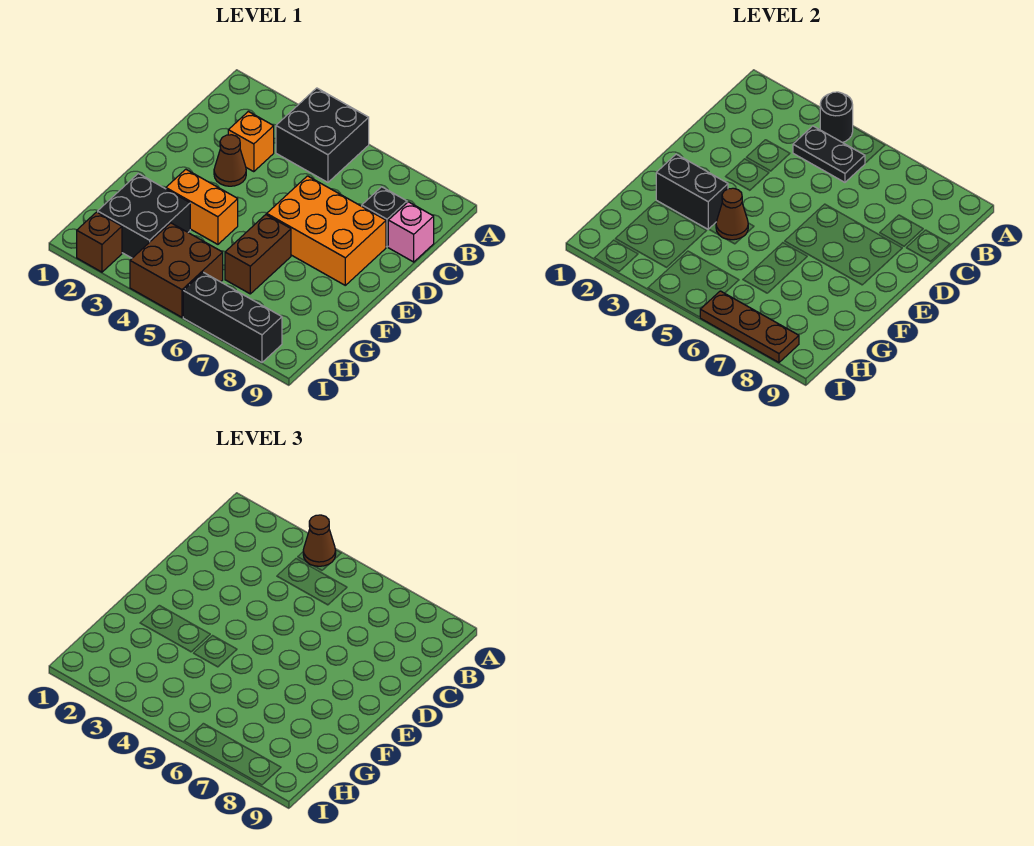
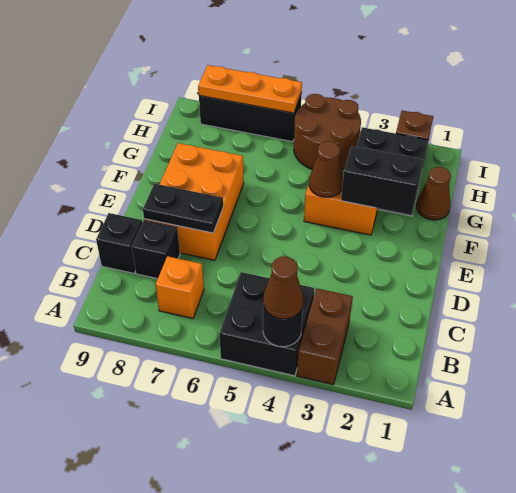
black plate B4:B5 level 2 -> black plate D7:D8 level 2
orange brick C3 level 1 -> orange brick B7 level 1
pink brick C9 level 1 -> black brick C9 level 1
brown cone D3 level 1 -> brown cone G1 level 1
orange brick D6:E8 level 1 -> orange brick D7:F8 level 1
brown brick F6:G6 level 1 -> brown brick A3:B3 level 1
brown brick H4:I5 level 1 -> brown round brick H4:I5 level 1
brown plate I6:I8 level 2 -> orange plate I6:I8 level 2

